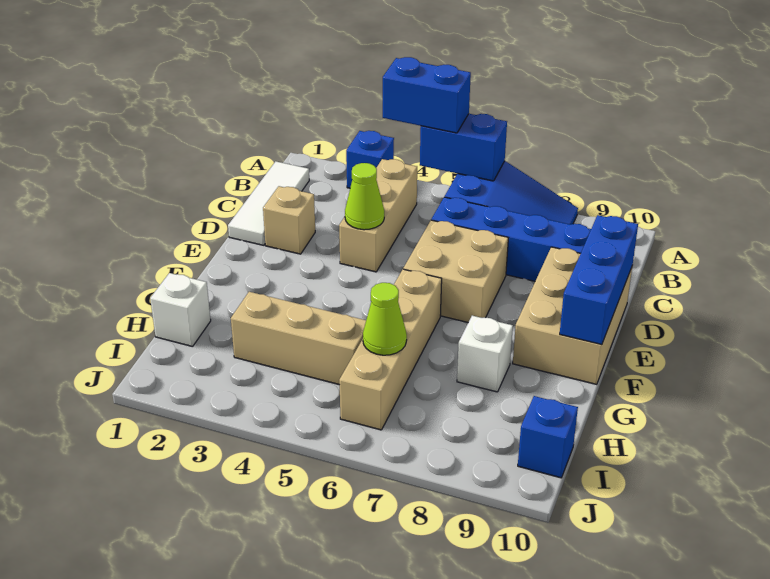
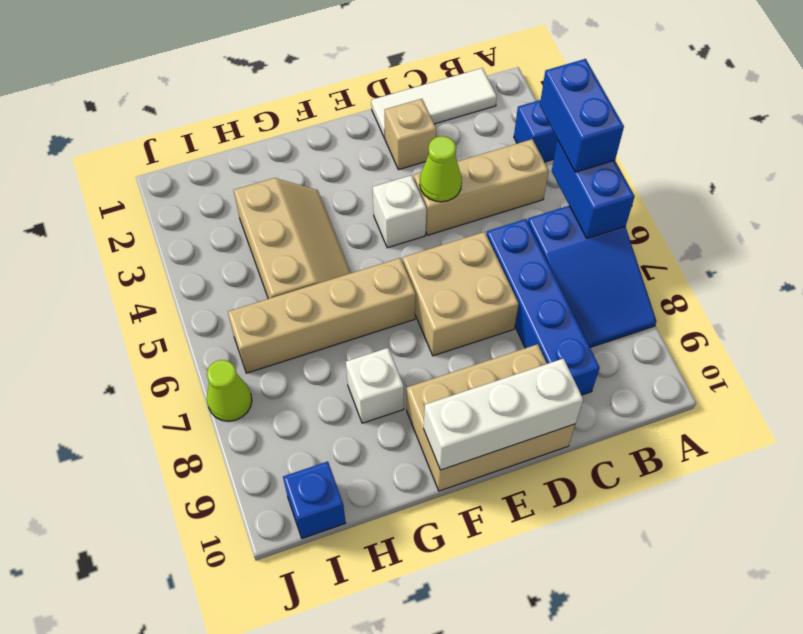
blue brick D10:F10 level 2 -> white brick D10:F10 level 2
white brick H1 level 1 -> white brick E4 level 1
lime cone H6 level 2 -> lime cone J7 level 1

